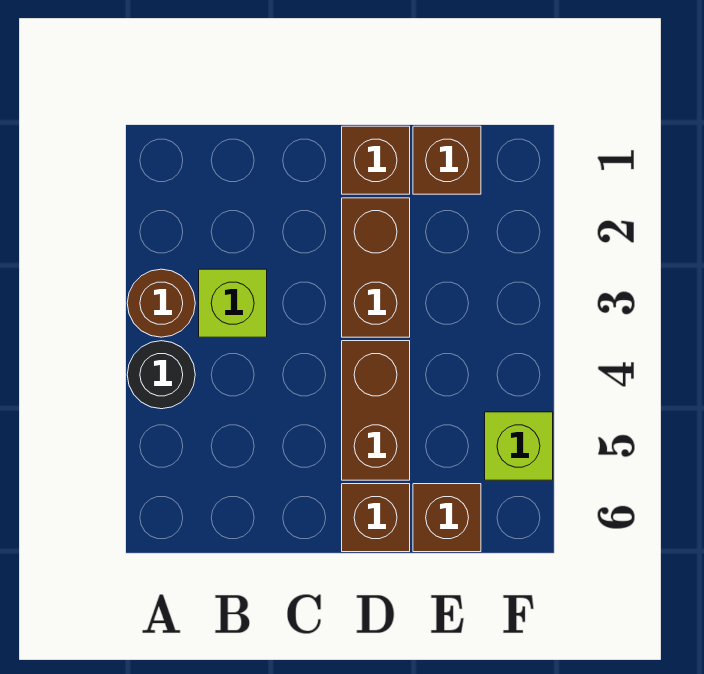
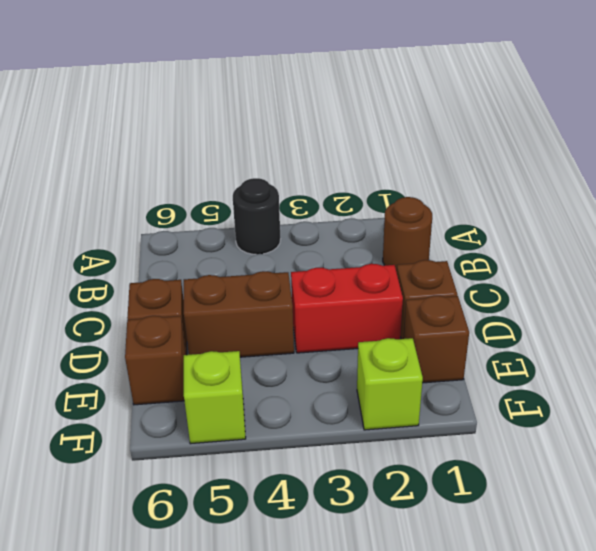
brown round brick A3 level 1 -> brown round brick B1 level 1
lime brick B3 level 1 -> lime brick F2 level 1
brown brick D2:D3 level 1 -> red brick D2:D3 level 1

